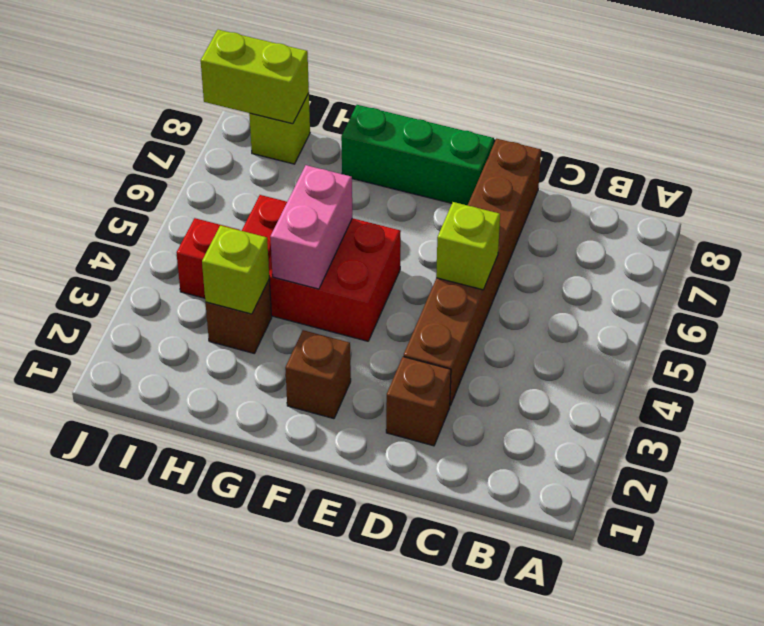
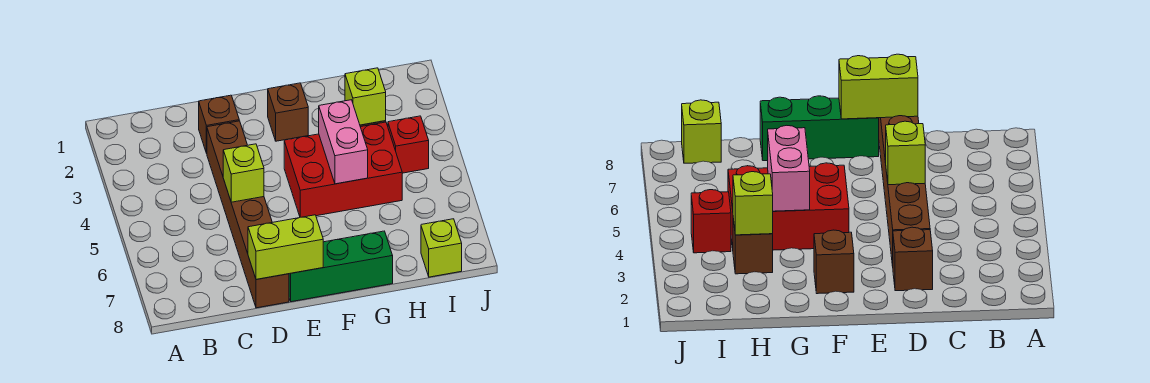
lime brick I8:J8 level 2 -> lime brick D8:E8 level 2

